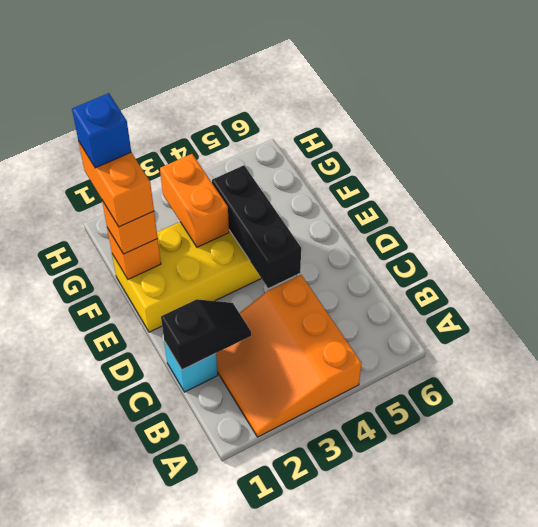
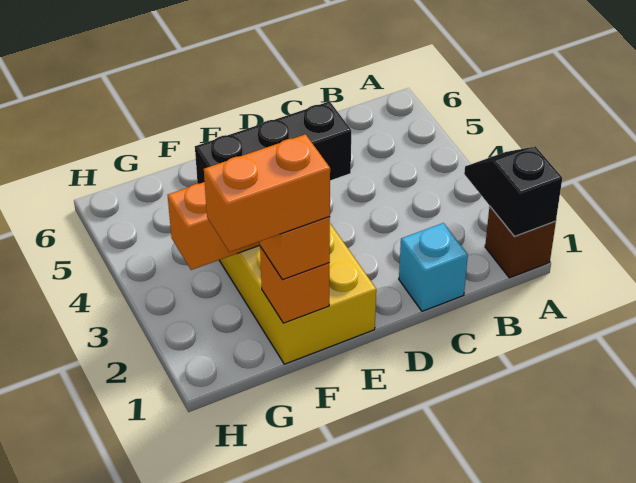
none -> brown brick A1 level 1
orange slope A2:C4 level 1 top 4 -> none
black slope C1:C2 level 2 top 1 -> black slope A1:A2 level 2 top 1
blue brick G1 level 5 -> none

